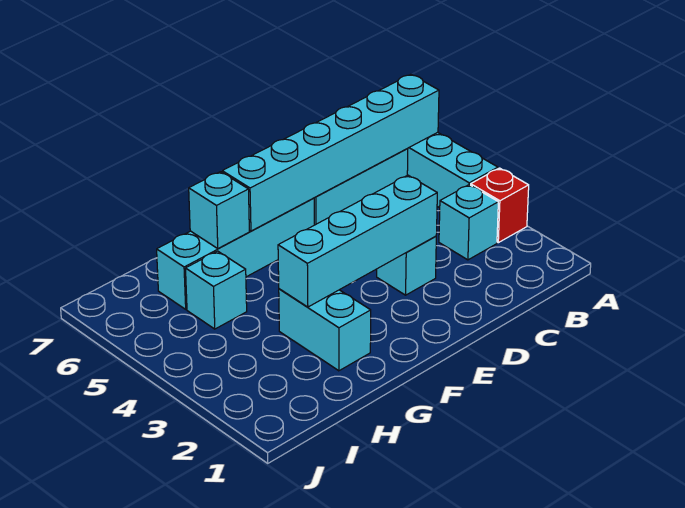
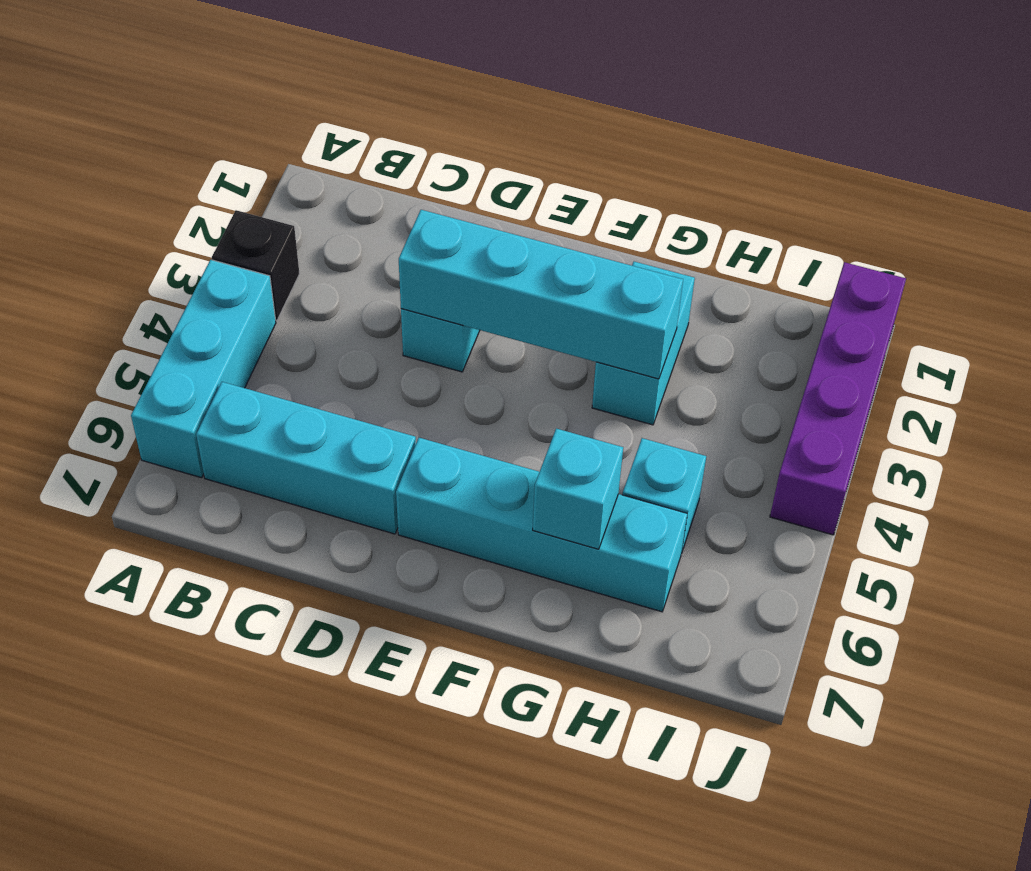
red brick A3 level 1 -> black brick A3 level 1
cyan brick A6:F6 level 2 -> none
cyan brick B3 level 1 -> none
none -> purple brick J1:J4 level 1

